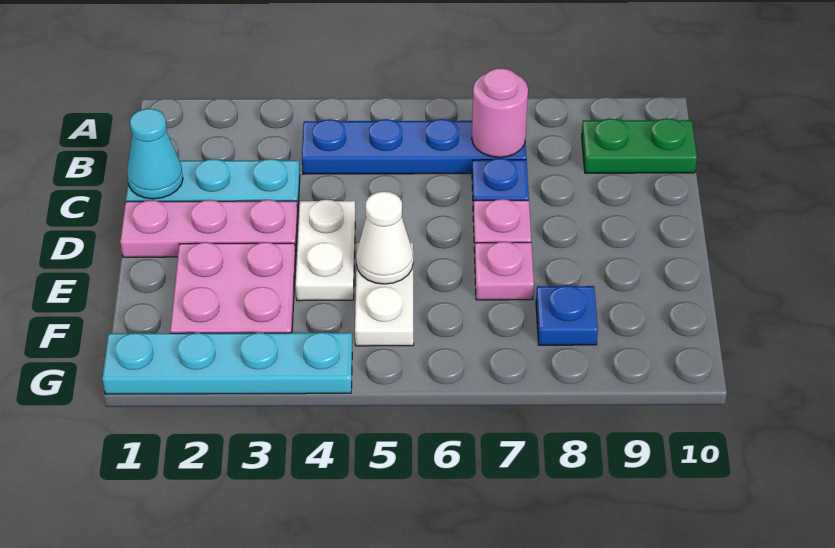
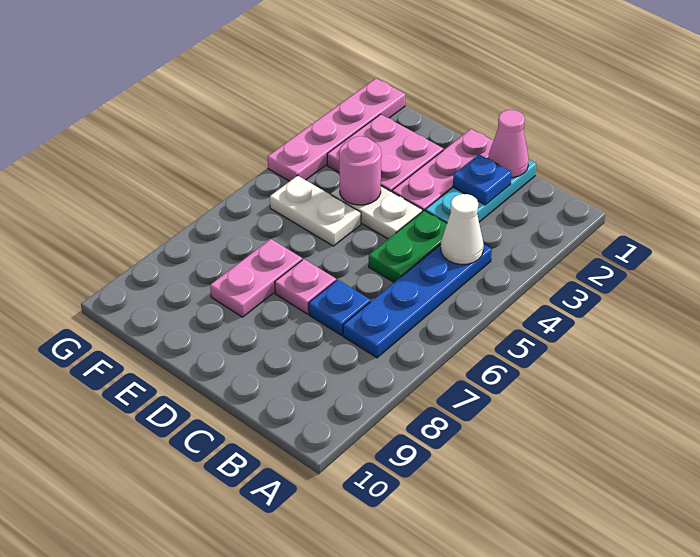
pink round brick B7 level 2 -> pink round brick E4 level 2
green plate B9:B10 level 1 -> green plate C4:C5 level 1
cyan cone C1 level 2 -> pink cone C1 level 2
white cone E5 level 2 -> white cone B4 level 2
pink plate E7 level 1 -> pink plate E7:E8 level 1
blue plate F8 level 1 -> blue plate C2 level 2
cyan plate G1:G4 level 1 -> pink plate G1:G4 level 1

